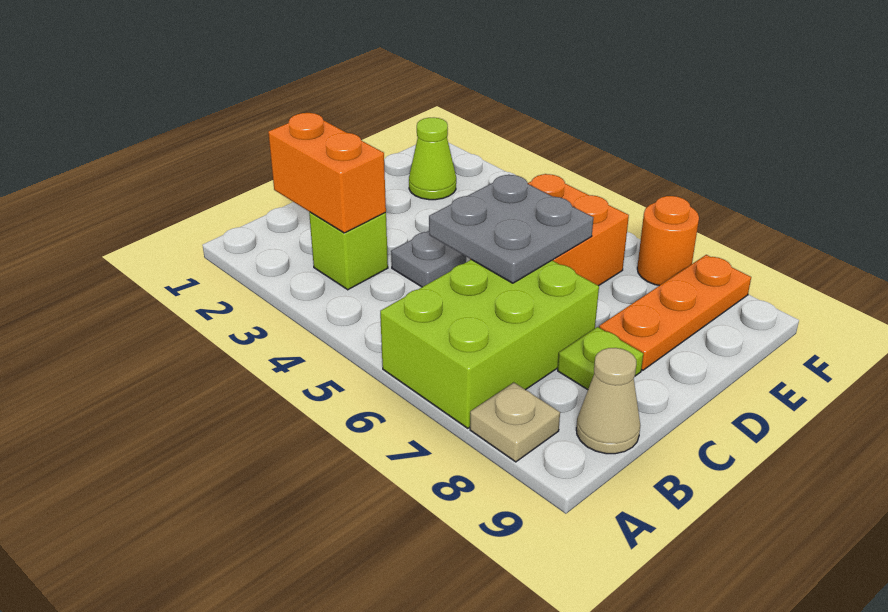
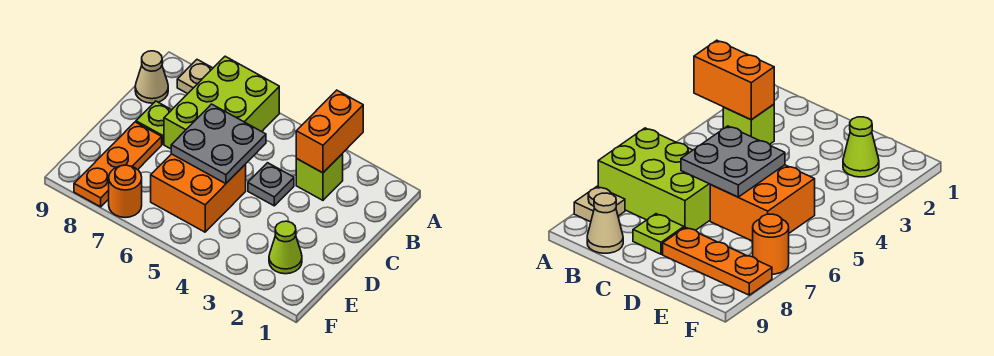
orange brick B2:B3 level 2 -> orange brick A3:B3 level 2

